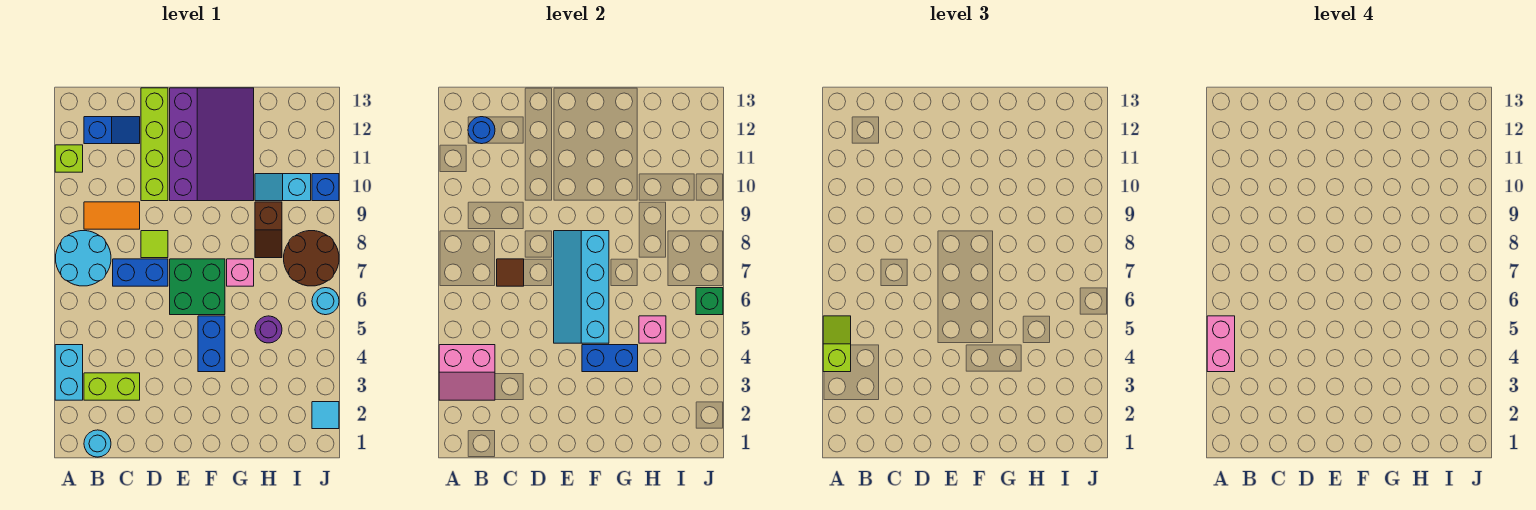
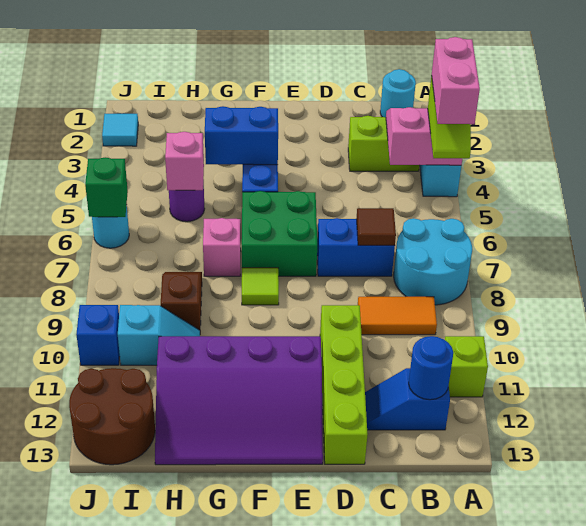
lime tile D8 level 1 -> lime tile F8 level 1
cyan slope E5:F8 level 2 top F -> none
purple slope E10:G13 level 1 top E -> purple slope E11:H13 level 1 top 11
brown round brick I7:J8 level 1 -> brown round brick I12:J13 level 1

